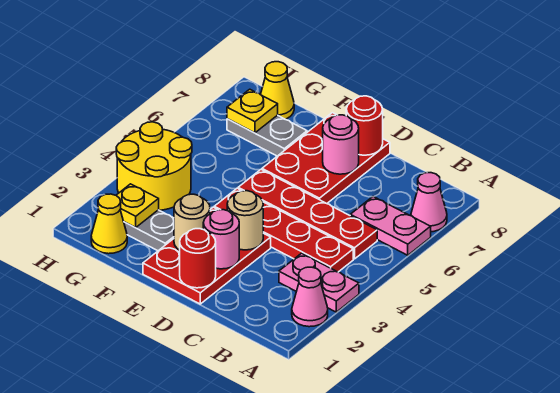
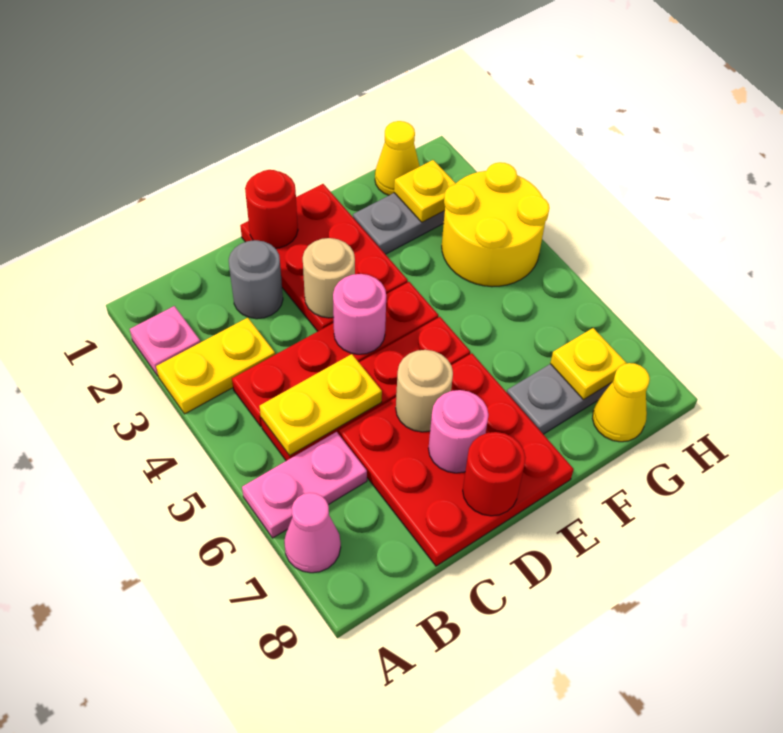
pink cone A2 level 1 -> pink plate A2 level 1
pink plate A3:B3 level 1 -> yellow plate A3:B3 level 1
none -> yellow plate B5:C5 level 2
none -> grey round brick C2 level 1
pink round brick D2 level 2 -> pink round brick D4 level 2
red plate D6:E8 level 1 -> red plate C6:E8 level 1
tan round brick E2 level 2 -> tan round brick D6 level 2

